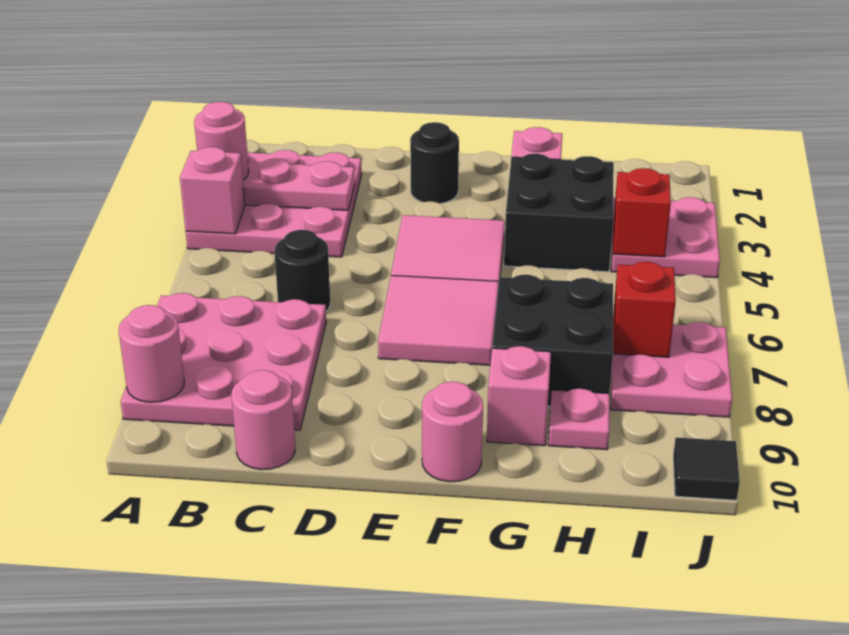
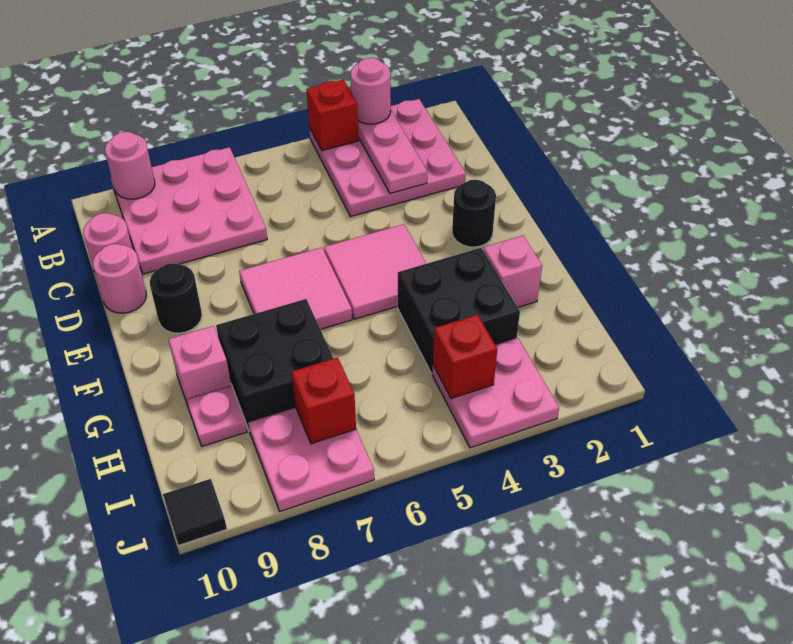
pink brick A4 level 2 -> red brick A4 level 2
black round brick C6 level 1 -> black round brick E9 level 1
pink round brick F10 level 1 -> pink round brick D10 level 1

